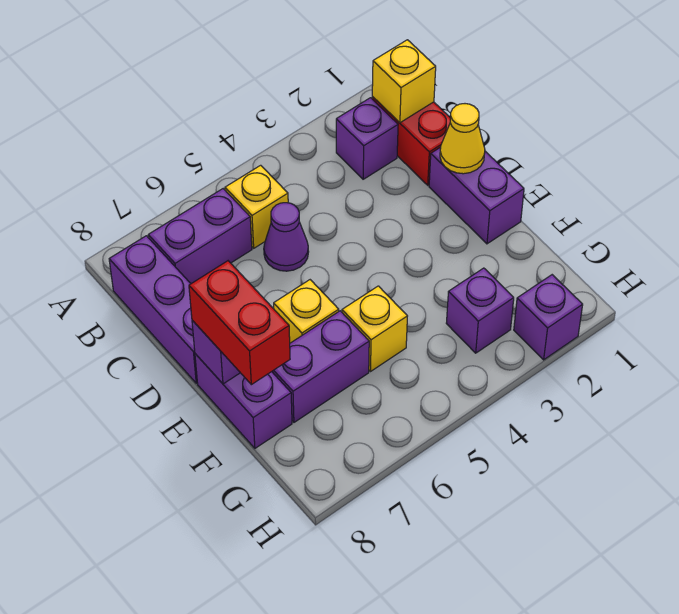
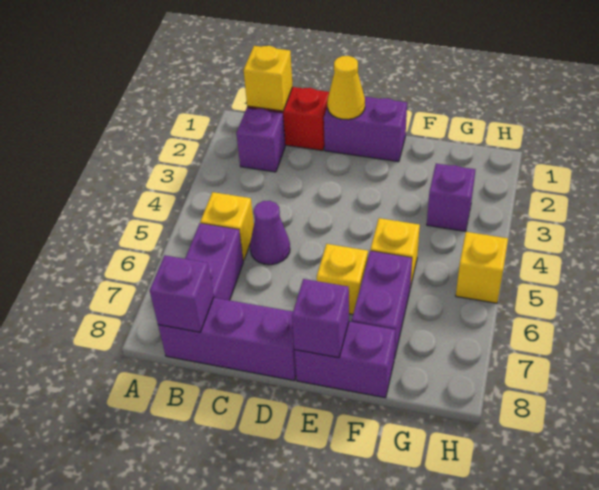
red brick E8:F8 level 3 -> none
purple brick H2 level 1 -> purple brick B8 level 2
none -> yellow brick H5 level 1

